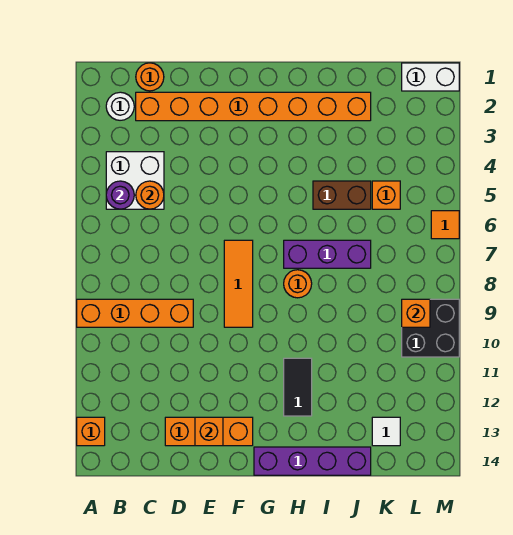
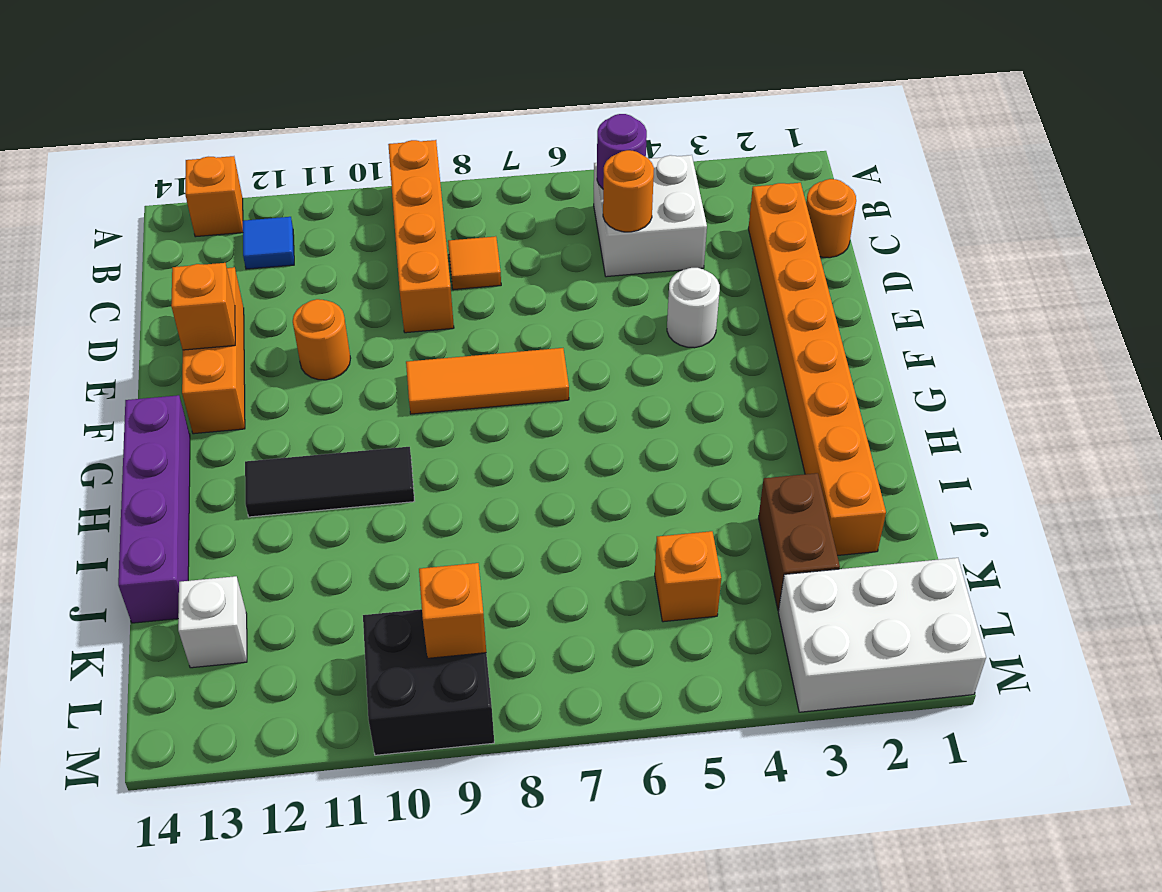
white round brick B2 level 1 -> white round brick E4 level 1
none -> blue tile B12 level 1
purple brick H7:J7 level 1 -> none
orange round brick H8 level 1 -> orange round brick E11 level 1
black tile H11:H12 level 1 -> black tile H10:H12 level 1
brown brick I5:J5 level 1 -> brown brick J3:K3 level 1
white tile K13 level 1 -> white brick K13 level 1
white brick L1:M1 level 1 -> white brick L1:M3 level 1
orange tile M6 level 1 -> orange tile C8 level 1

